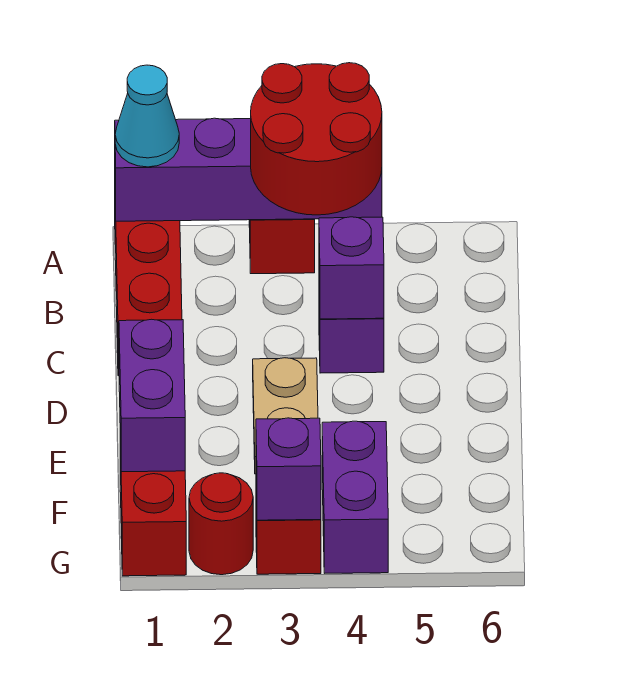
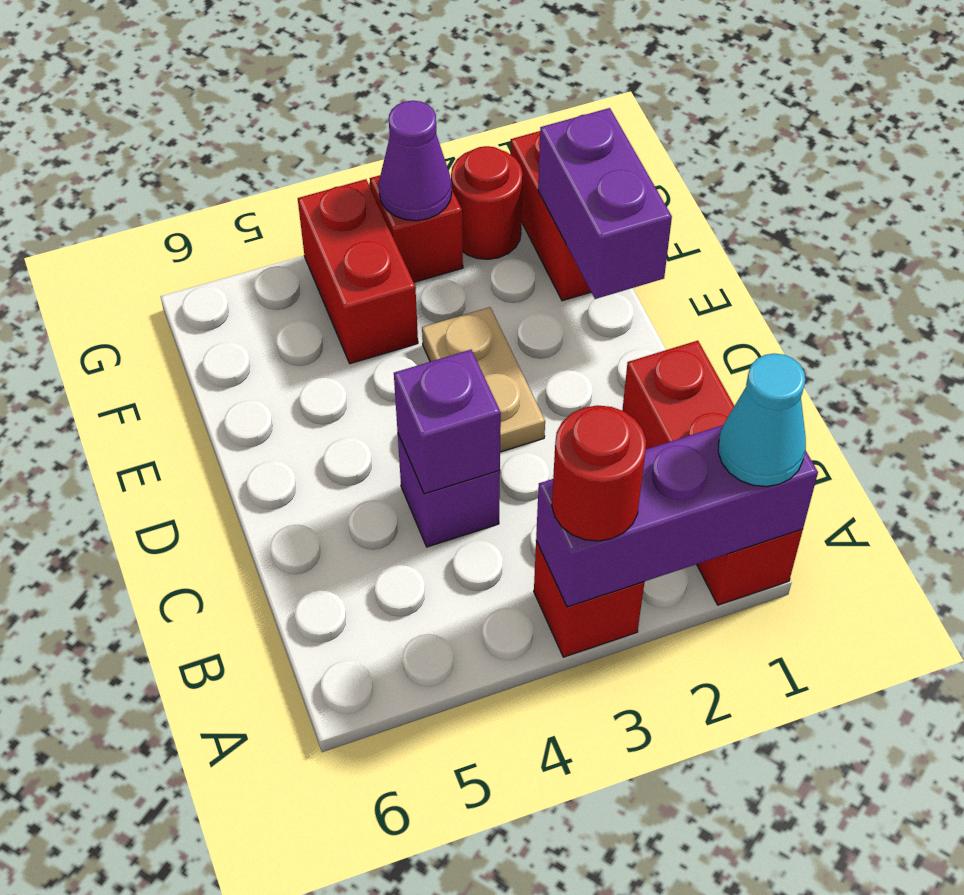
purple brick A1:A4 level 2 -> purple brick A1:A3 level 2
red round brick A3:B4 level 3 -> red round brick A3 level 3
purple brick F4:G4 level 1 -> red brick F4:G4 level 1
purple brick G3 level 2 -> purple cone G3 level 2

